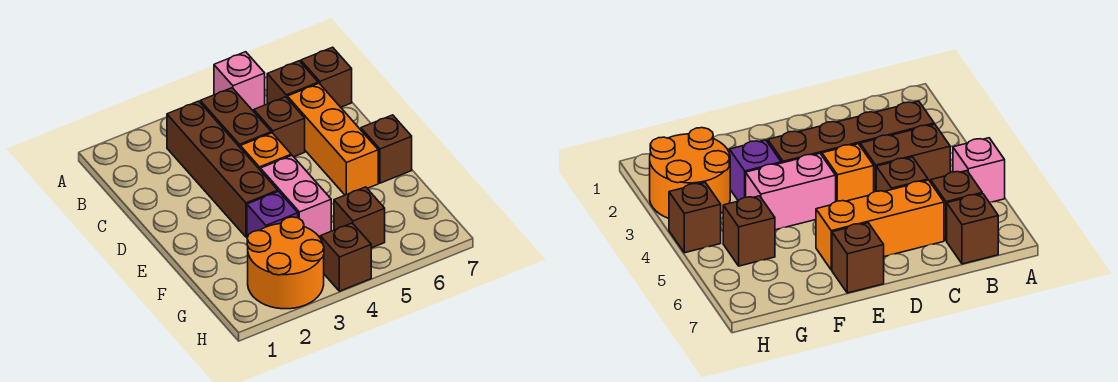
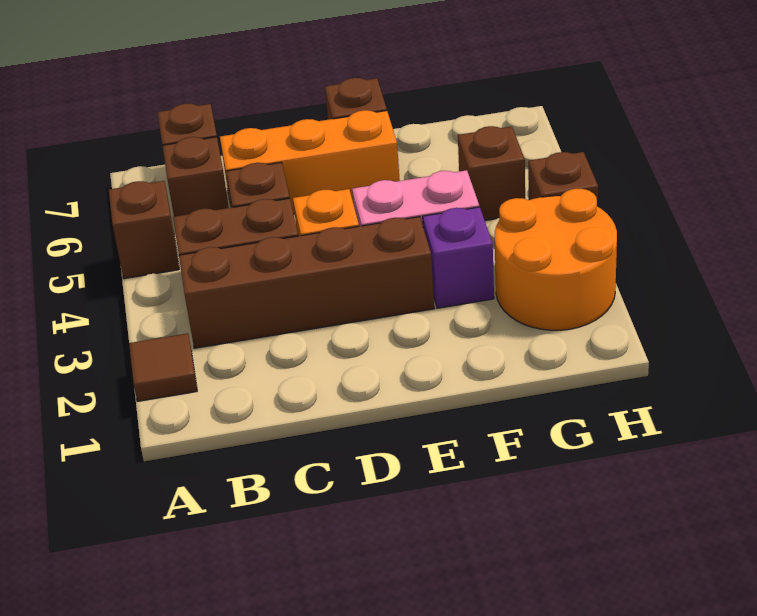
none -> brown tile A2 level 1
pink brick A5 level 1 -> brown brick A5 level 1

